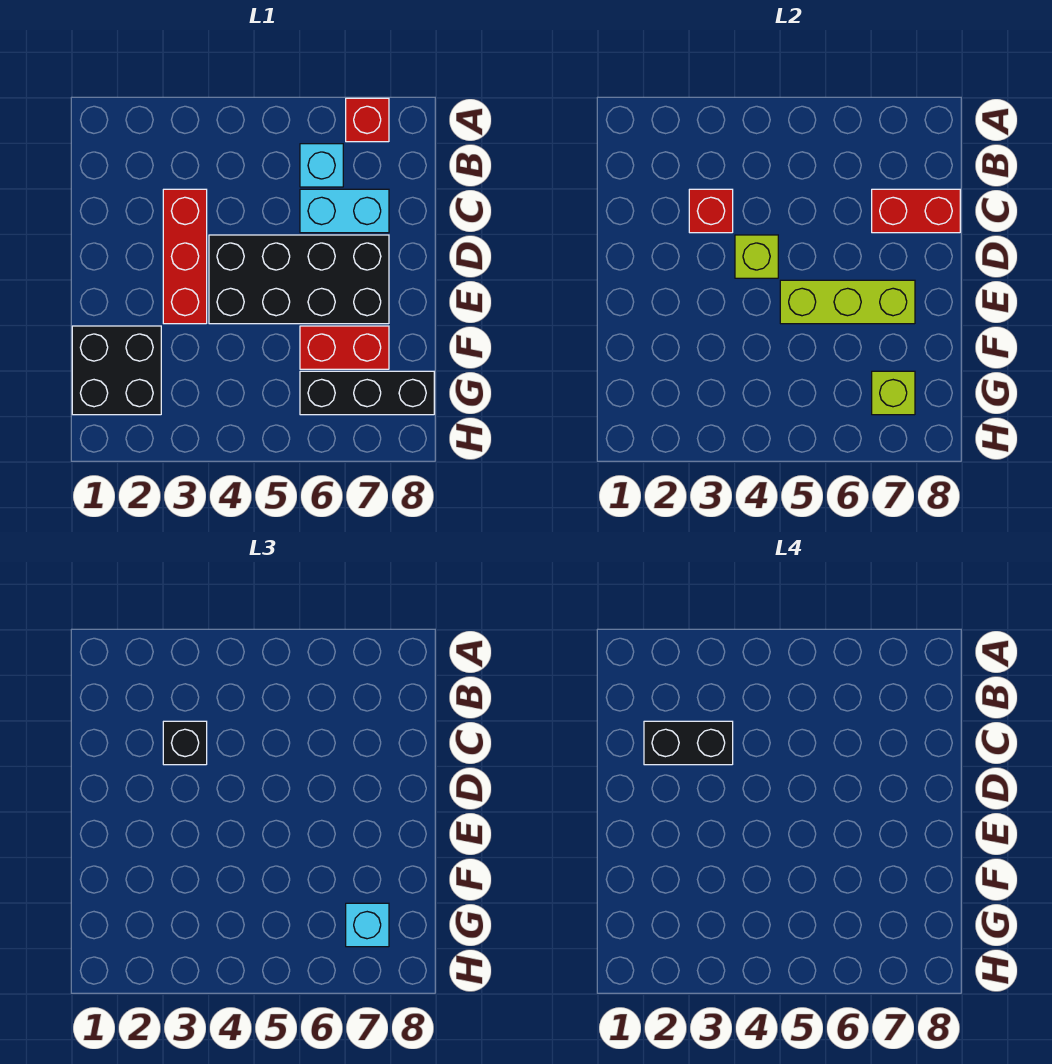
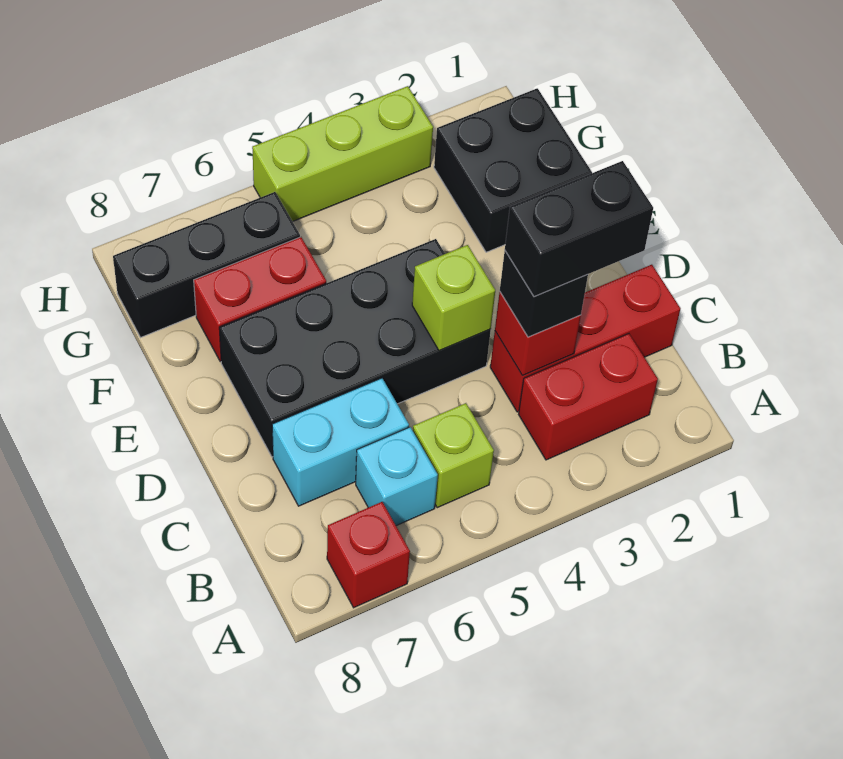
red brick C3:E3 level 1 -> red brick C1:C3 level 1
red brick C7:C8 level 2 -> red brick B2:B3 level 1
lime brick E5:E7 level 2 -> lime brick H3:H5 level 1
lime brick G7 level 2 -> lime brick B5 level 1
cyan brick G7 level 3 -> none

